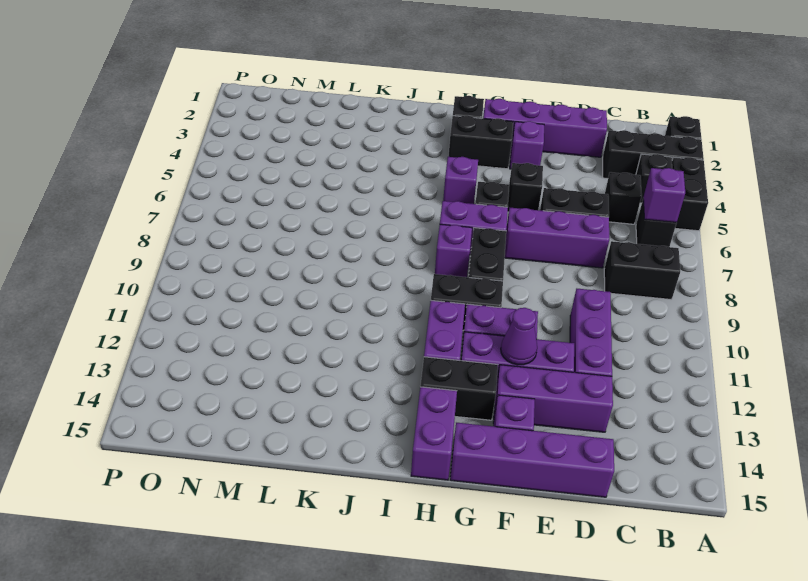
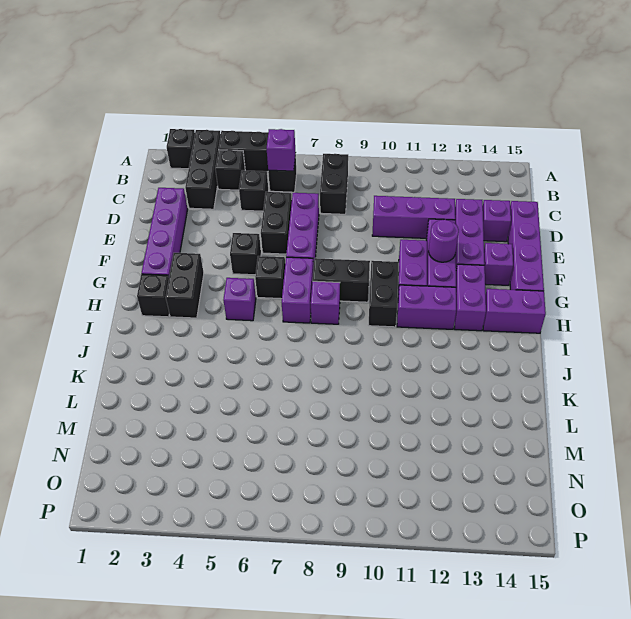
purple brick F3 level 1 -> purple brick D14 level 1
purple cone F12 level 2 -> purple round brick F12 level 2
black brick G13:H13 level 1 -> purple brick G13:H13 level 1

